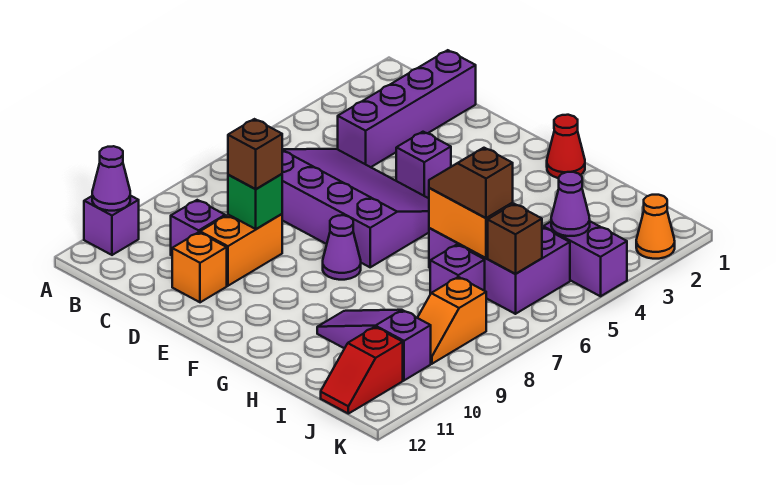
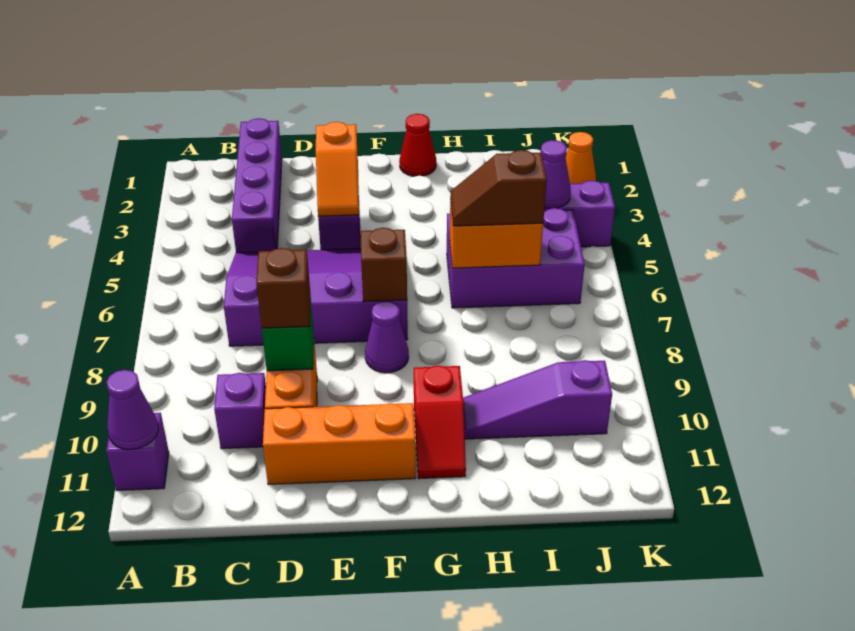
orange brick D11 level 1 -> orange brick D11:F11 level 1
purple brick I7 level 1 -> none
brown brick J6 level 2 -> brown brick F7 level 2
orange slope J8:J9 level 1 top 8 -> orange slope E3:E4 level 2 top 3
red slope J11:J12 level 1 top 11 -> red slope G10:G11 level 1 top 10

